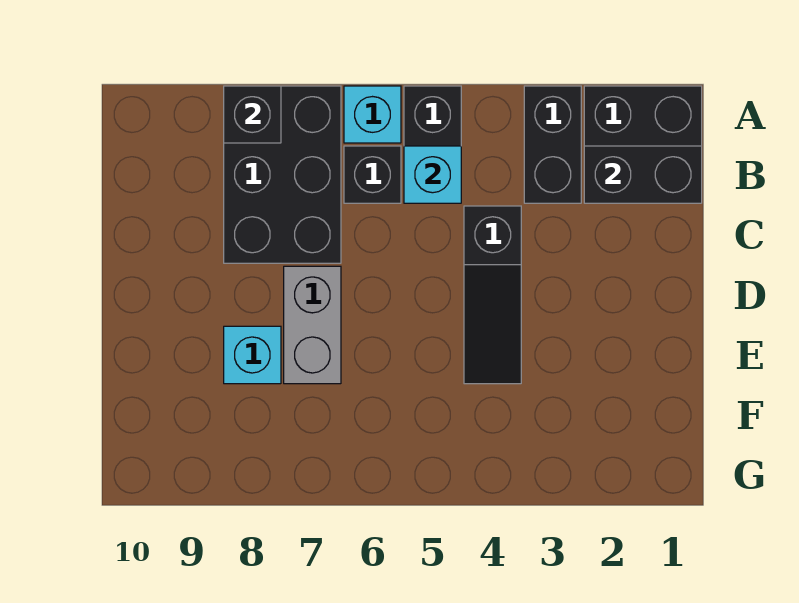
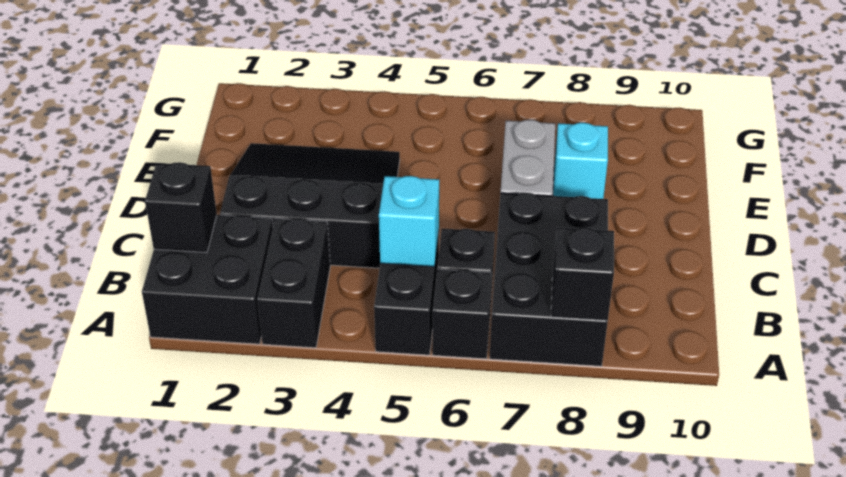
cyan brick A6 level 1 -> black brick A6 level 1
black brick B1:B2 level 2 -> black brick B1 level 2
black slope C4:E4 level 1 top C -> black slope C2:E4 level 1 top C

